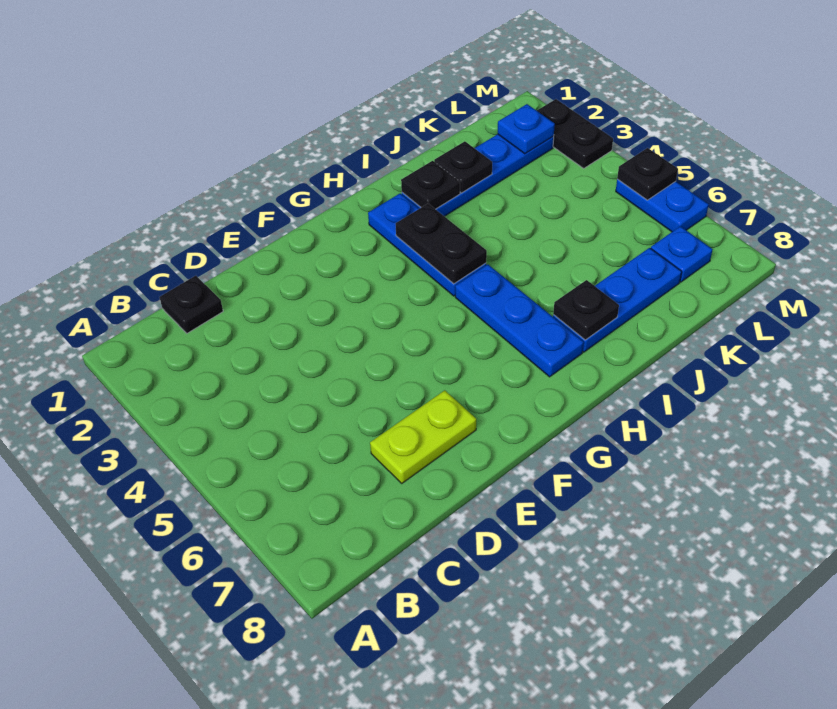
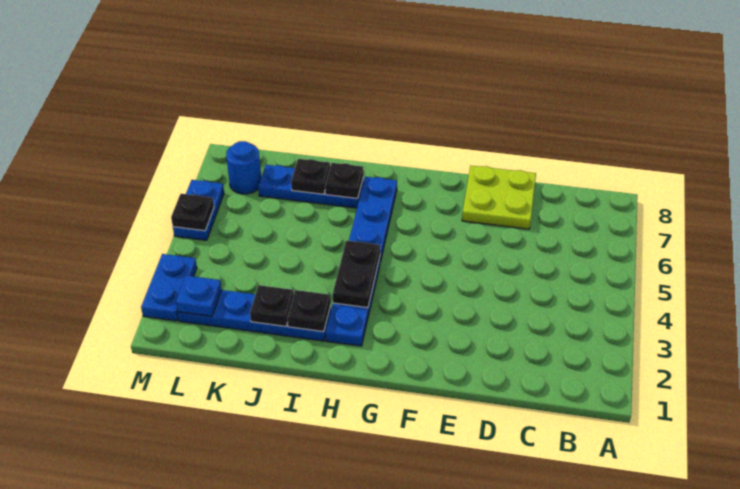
black plate C1 level 1 -> black plate J7 level 2
lime plate D7:E7 level 1 -> lime plate D7:E8 level 1
blue plate L7 level 1 -> blue round brick L7 level 1
black plate M2:M3 level 1 -> blue plate M2:M3 level 1

